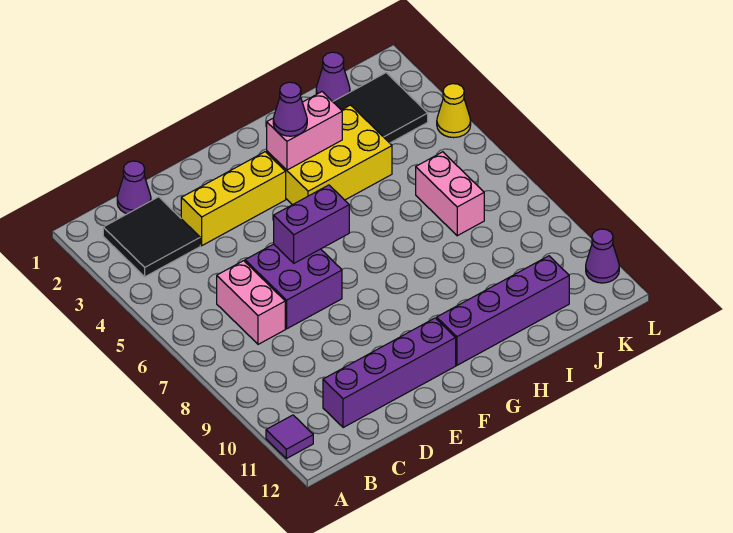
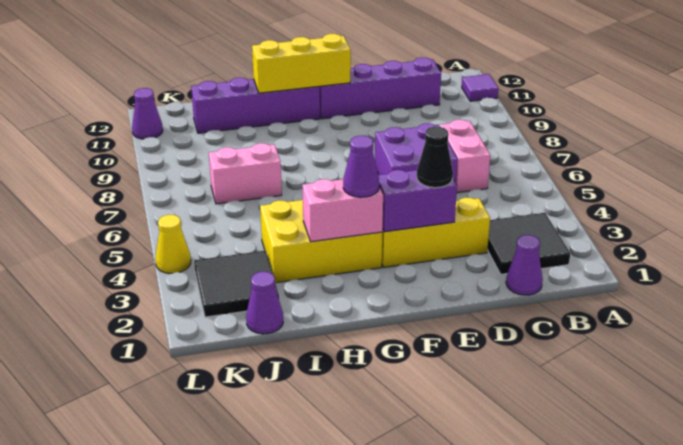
none -> black cone E3 level 3
purple brick E6:F6 level 2 -> purple brick E3:F3 level 2
none -> yellow brick F11:H11 level 2
pink brick J6:J7 level 1 -> pink brick I7:J7 level 1

